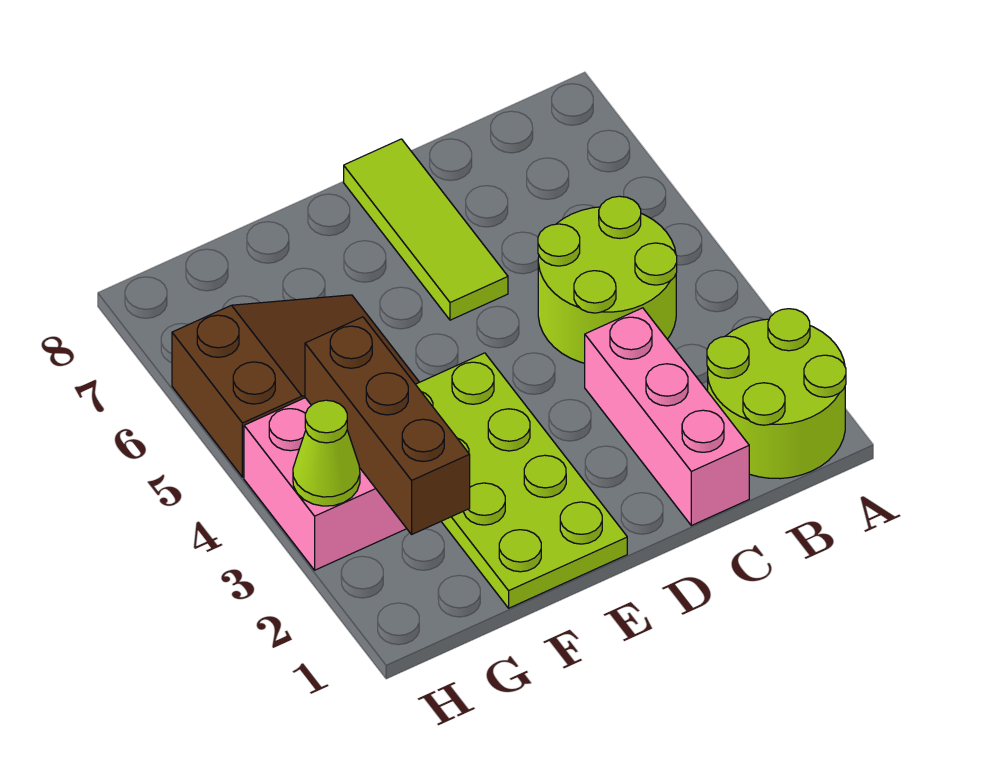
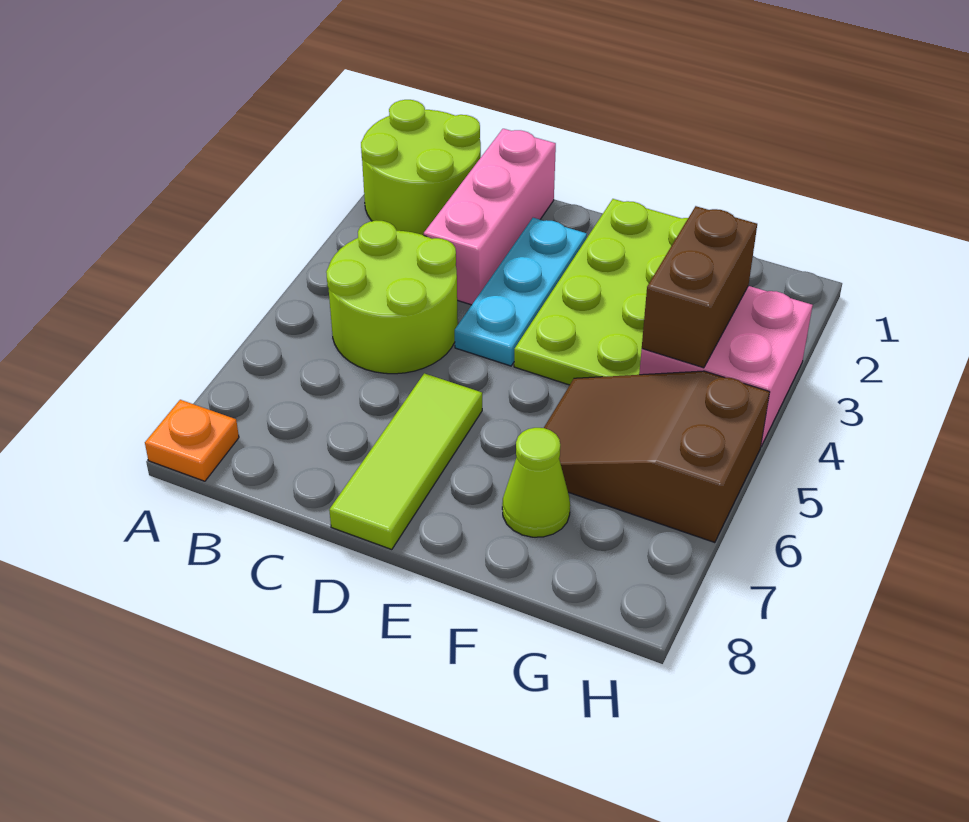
none -> orange plate A8 level 1
none -> cyan plate D2:D4 level 1
brown brick G2:G4 level 2 -> brown brick G3:G4 level 2
lime cone H3 level 2 -> lime cone F7 level 1

